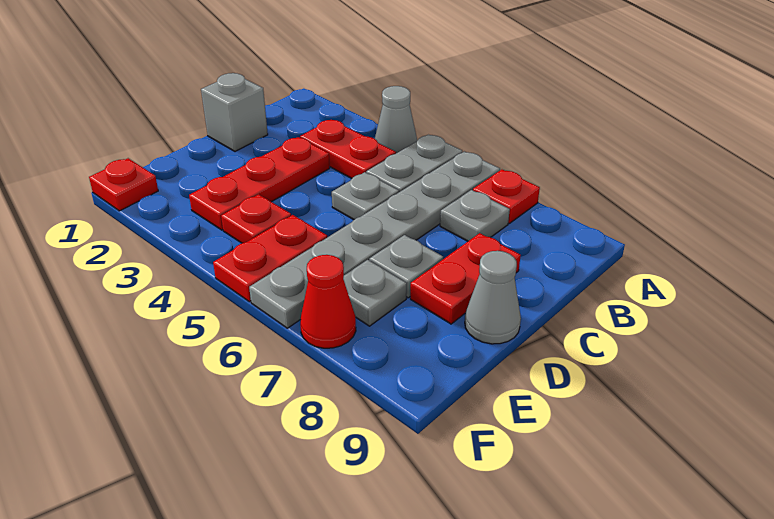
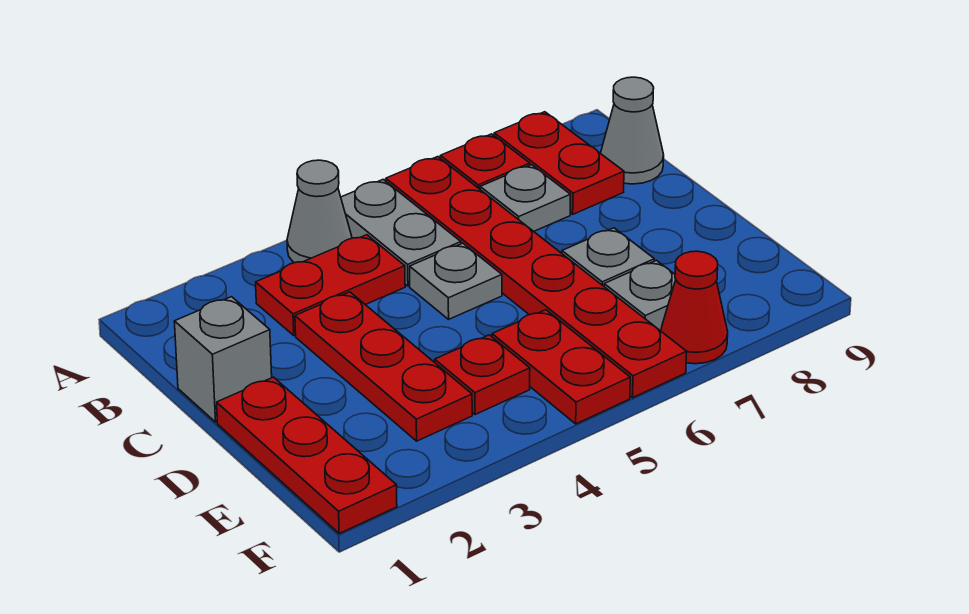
grey plate A6:F6 level 1 -> red plate A6:F6 level 1
red plate C8:D8 level 1 -> red plate A8:B8 level 1
grey cone D9 level 1 -> grey cone B9 level 1
red plate F1 level 1 -> red plate D1:F1 level 1

